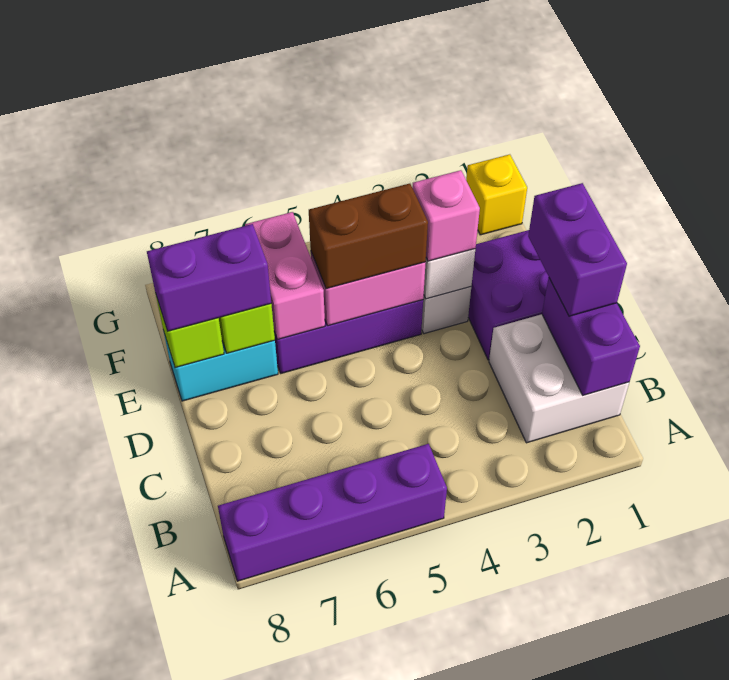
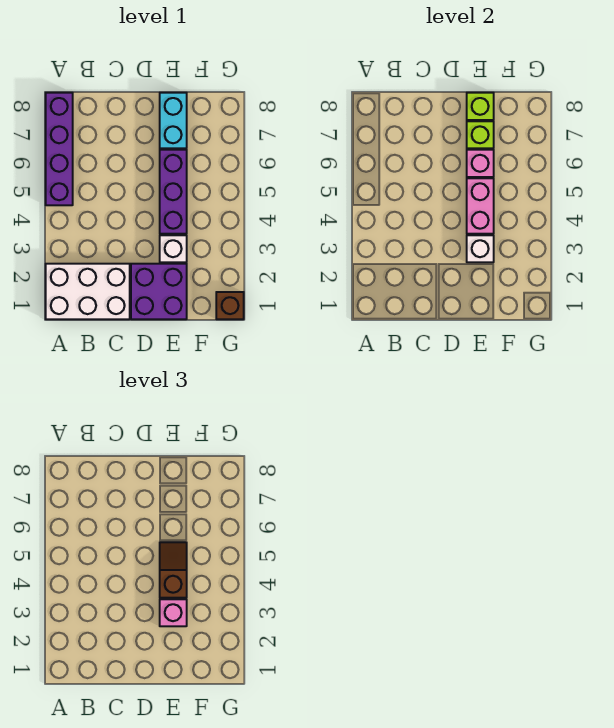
white brick B1:C2 level 1 -> white brick A1:C2 level 1
purple brick B1:C1 level 2 -> none
purple brick C1:D1 level 3 -> none
brown brick E4:E5 level 3 -> brown slope E4:E5 level 3 top 4
pink brick E6:F6 level 2 -> pink brick E6 level 2
purple brick E7:E8 level 3 -> none
yellow brick G1 level 1 -> brown brick G1 level 1

